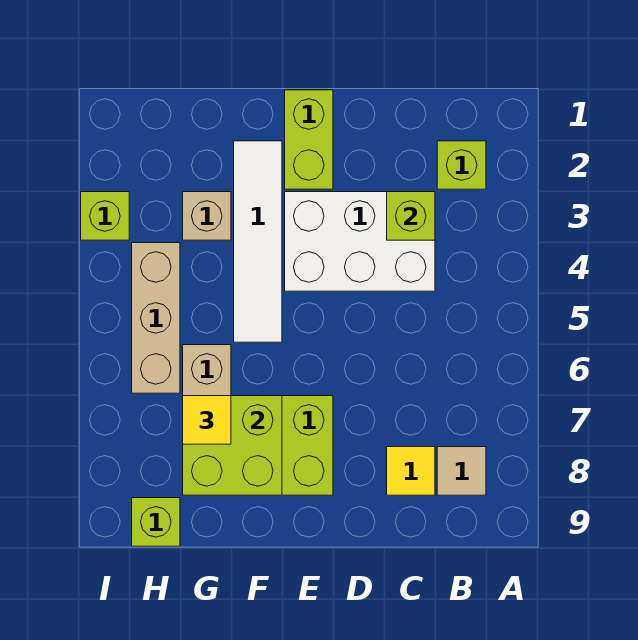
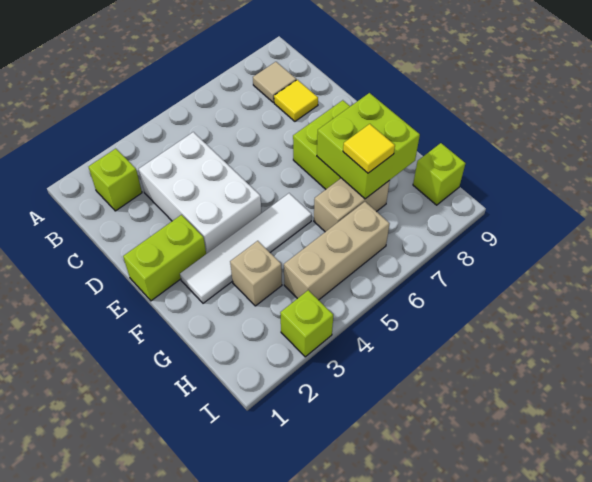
lime brick C3 level 2 -> none

